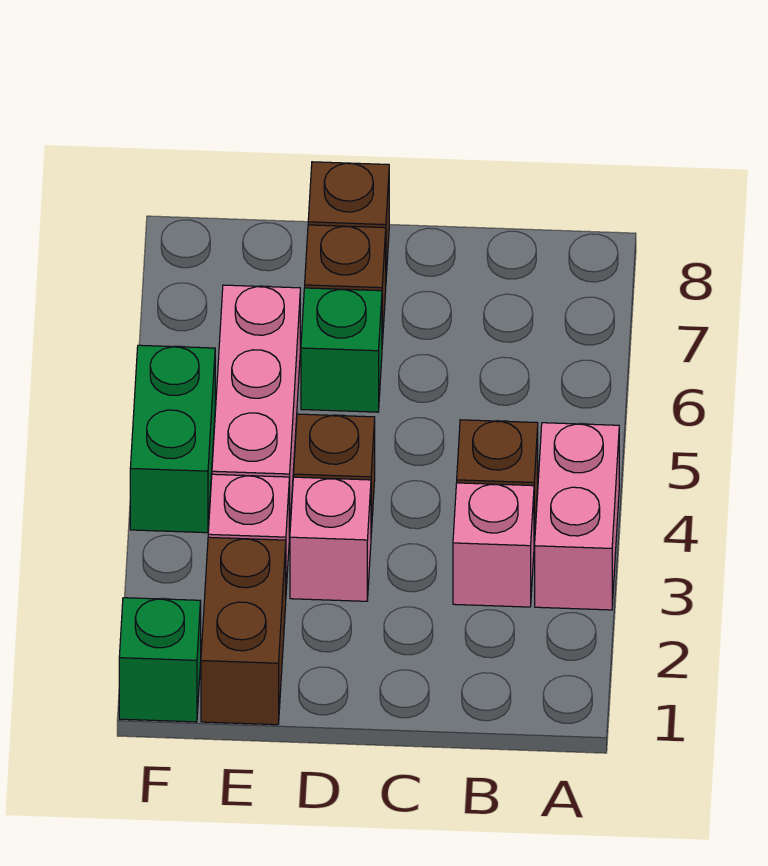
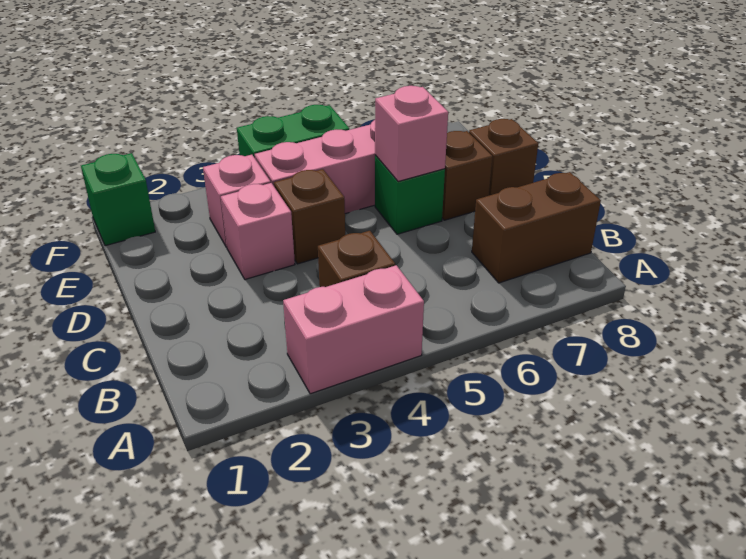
pink brick B3 level 1 -> pink brick D6 level 2
brown brick E1:E2 level 1 -> brown brick B7:B8 level 1

